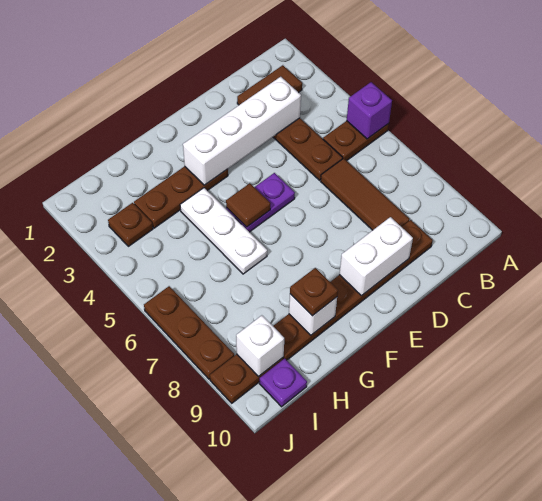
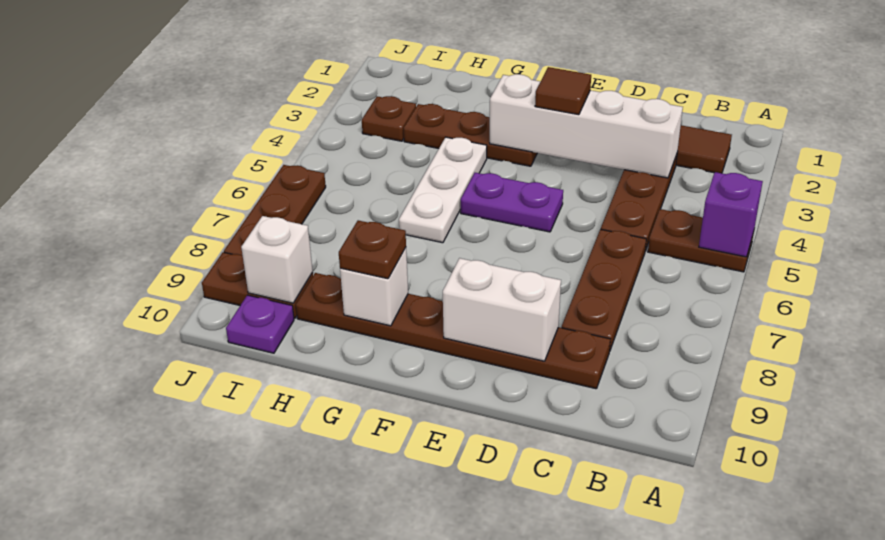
brown tile C6:C8 level 1 -> brown plate C6:C8 level 1
brown tile F5 level 2 -> brown tile E3 level 3

